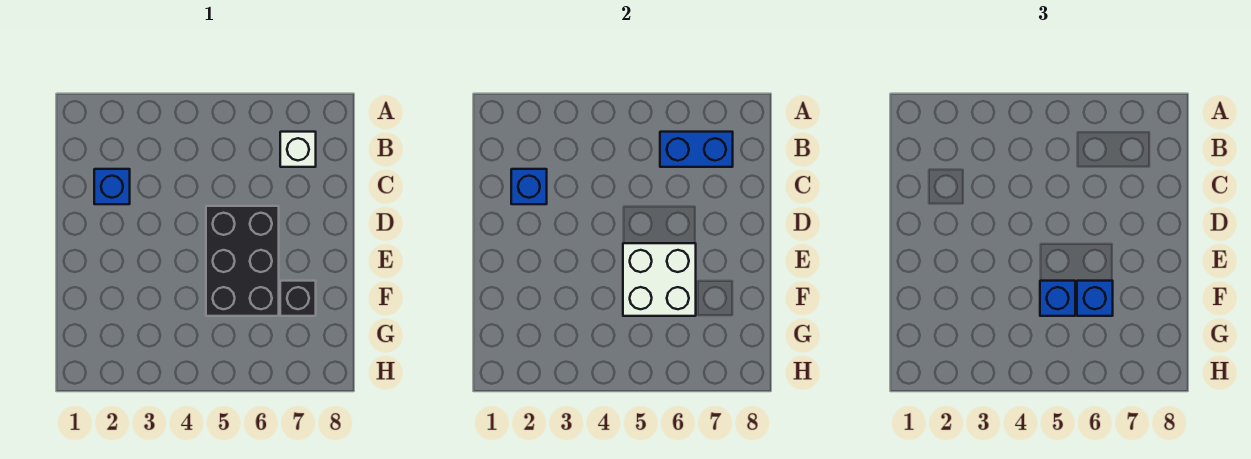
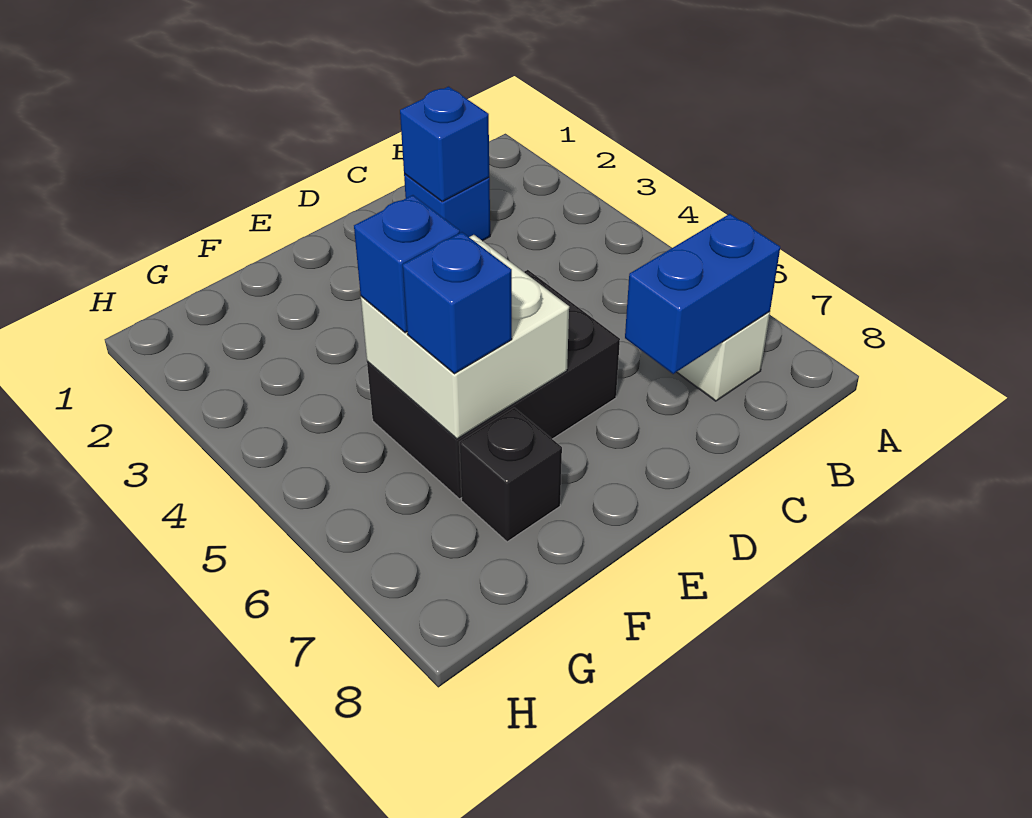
blue brick B6:B7 level 2 -> blue brick B7:C7 level 2

